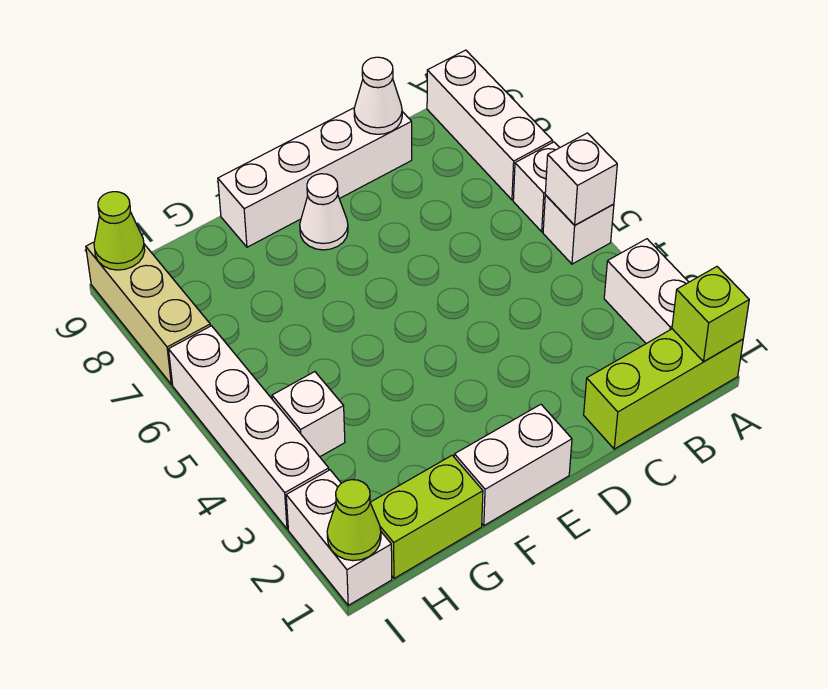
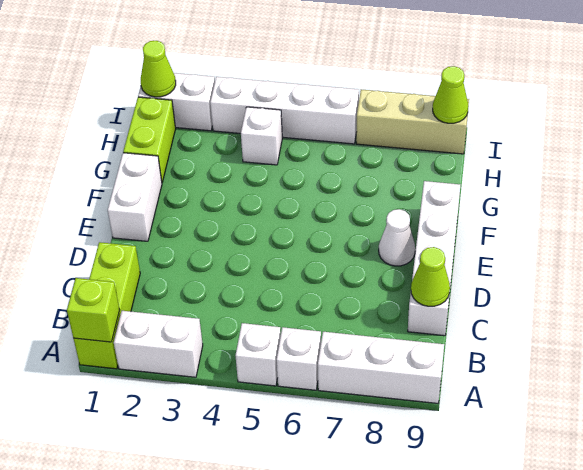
white brick A5 level 2 -> none
white cone C9 level 2 -> lime cone C9 level 2

